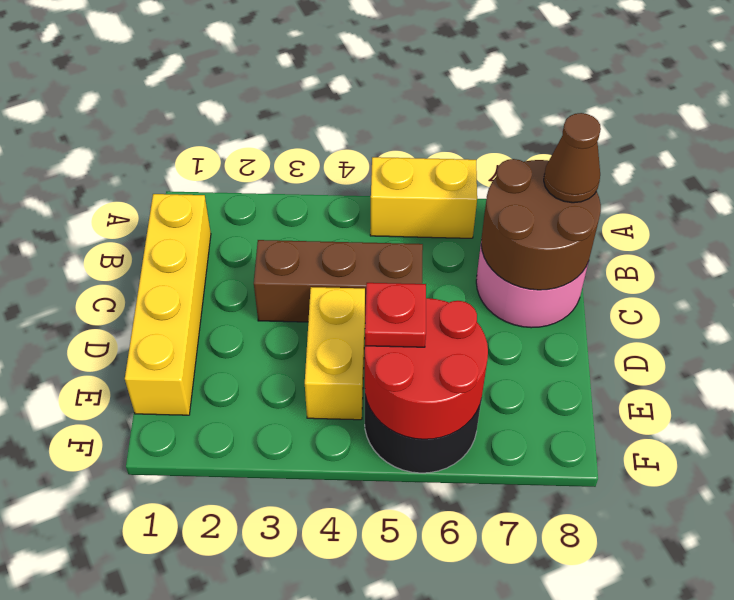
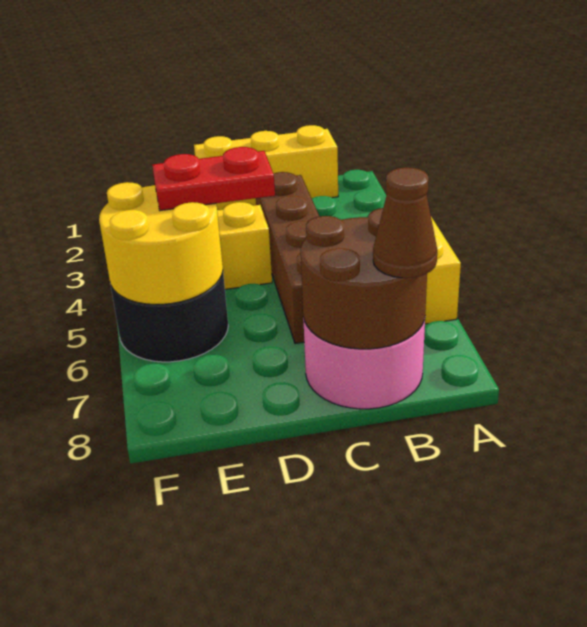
yellow brick B1:E1 level 1 -> yellow brick B1:D1 level 1
brown brick C3:C5 level 1 -> brown brick C3:C6 level 1
red round brick E5:F6 level 2 -> yellow round brick E5:F6 level 2
red plate E5 level 3 -> red plate D5:E5 level 3

